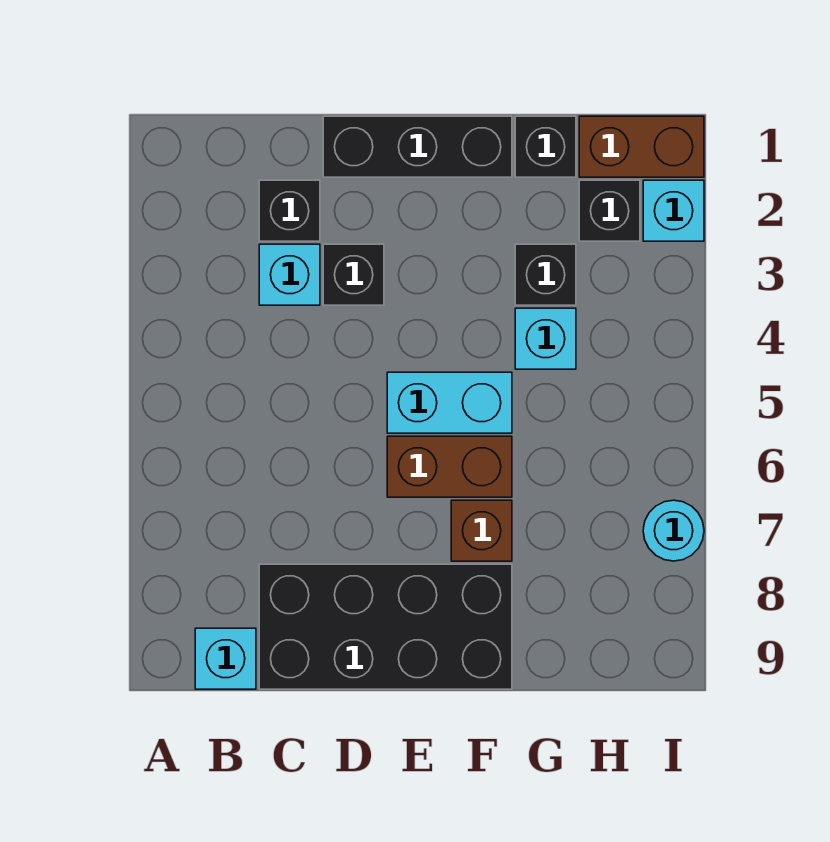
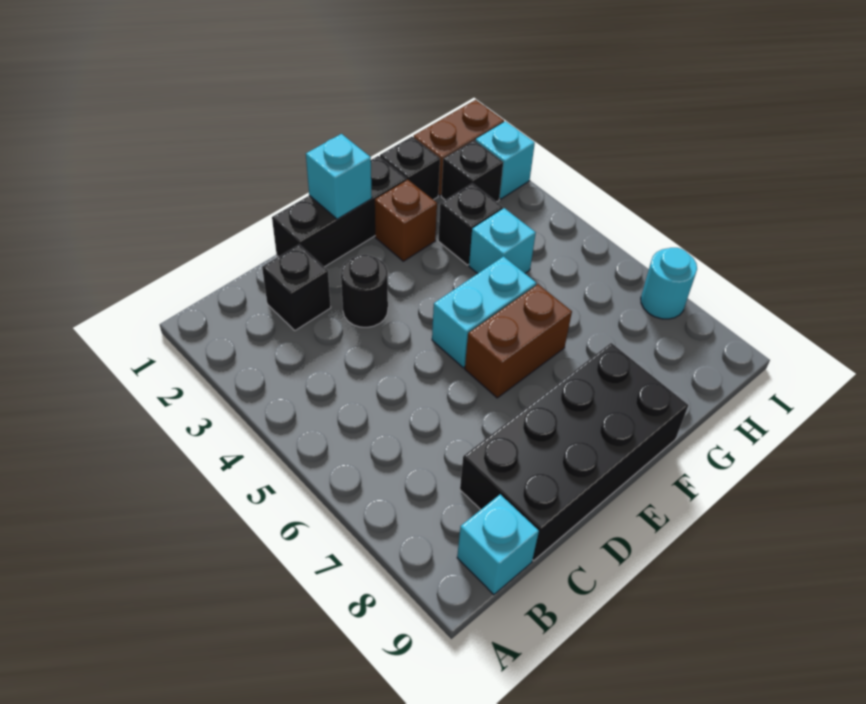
cyan brick C3 level 1 -> cyan brick E1 level 2
black brick D3 level 1 -> black round brick D3 level 1
brown brick F7 level 1 -> brown brick F2 level 1

